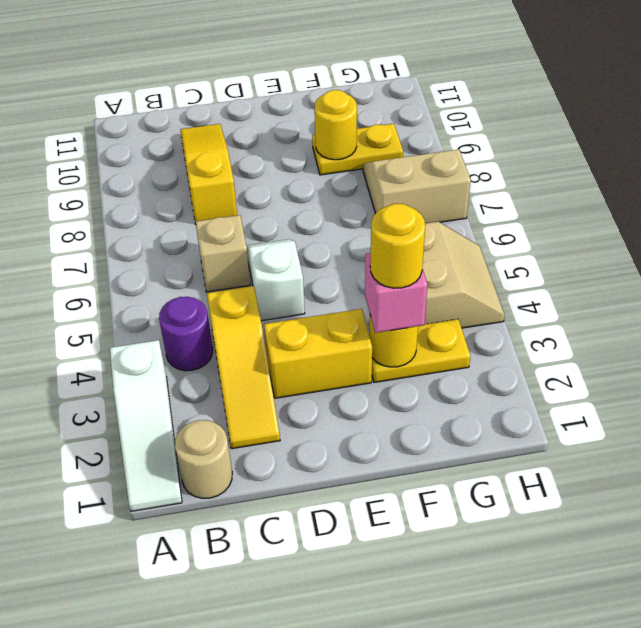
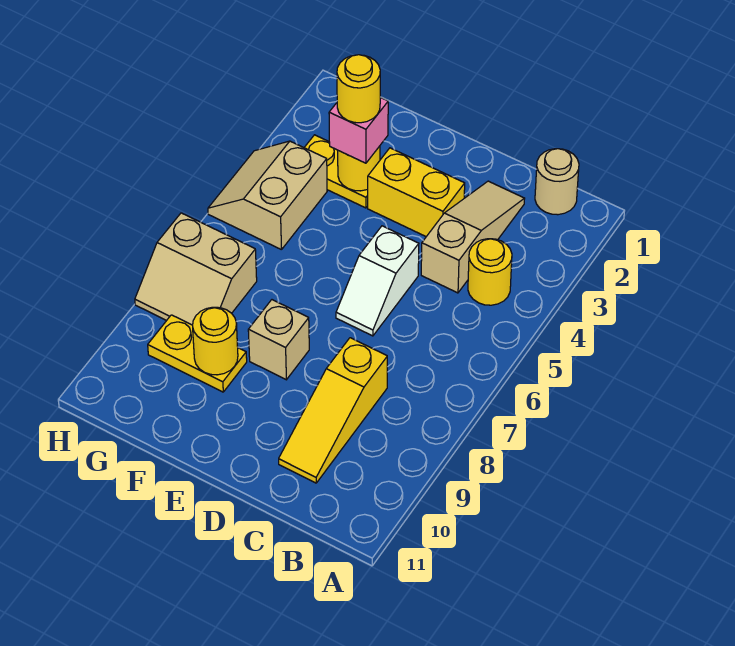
white slope A1:A3 level 1 top 3 -> none
purple round brick B4 level 1 -> yellow round brick B4 level 1
yellow slope C2:C4 level 1 top 4 -> tan slope C2:C4 level 1 top 4
tan brick C6 level 1 -> tan brick E8 level 1

